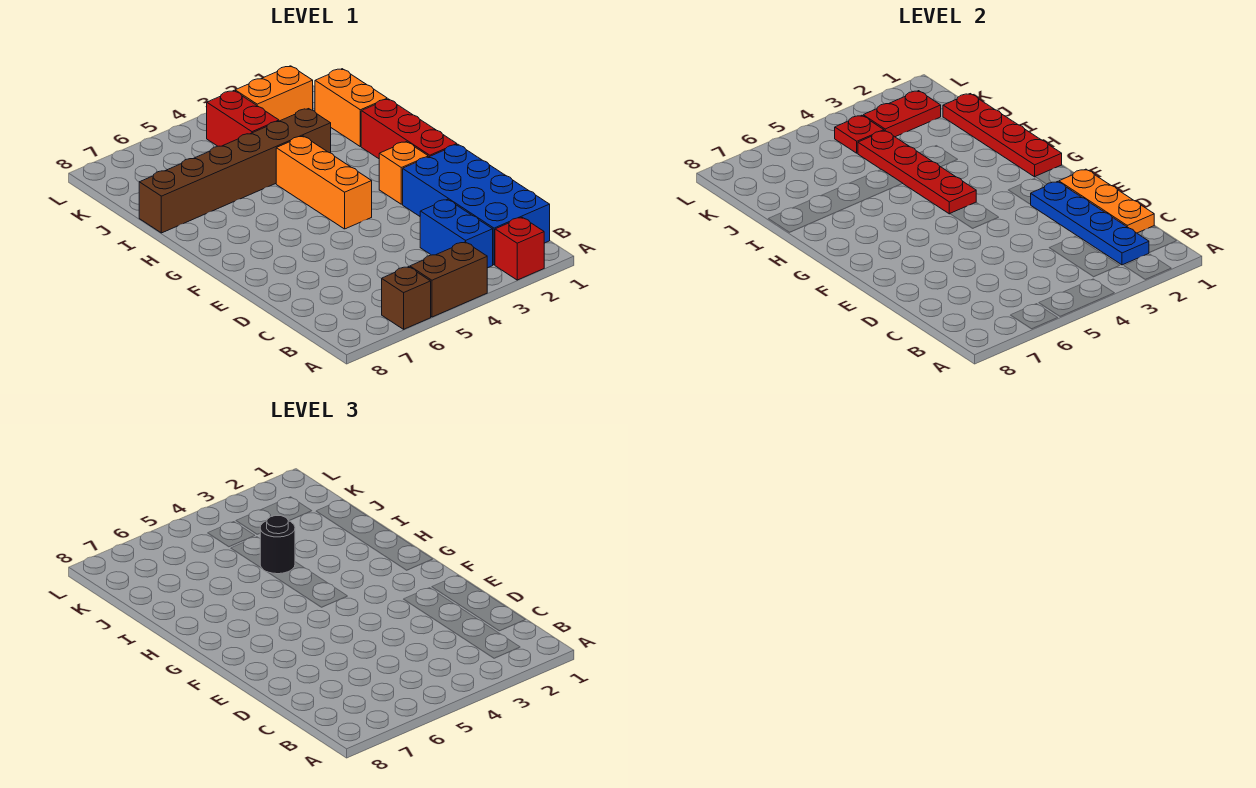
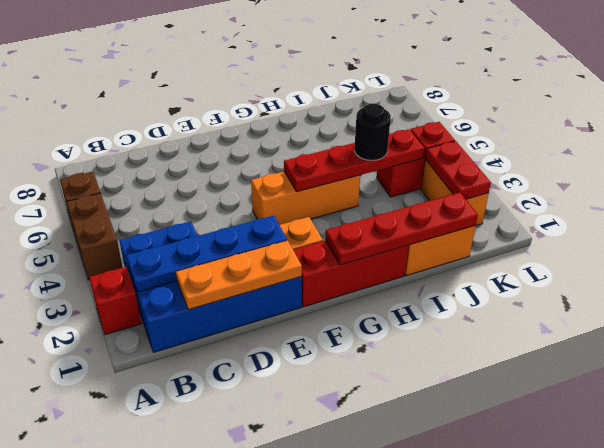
brown brick I3:I8 level 1 -> none

